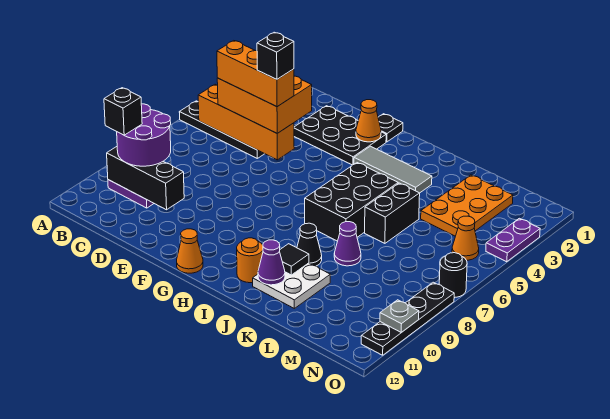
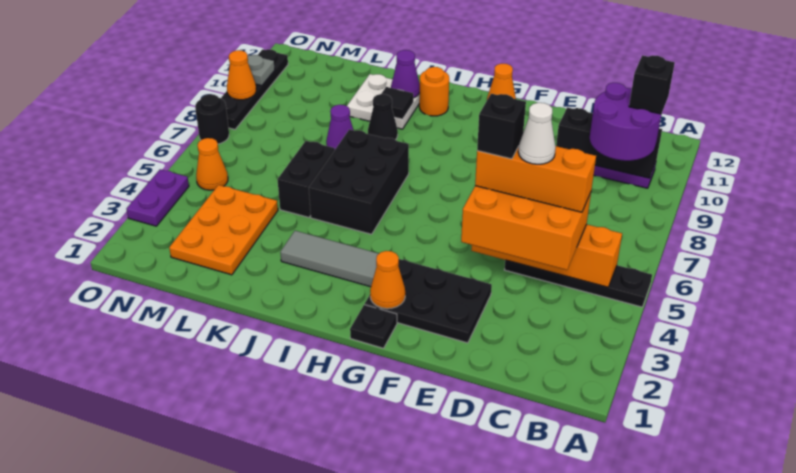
none -> white cone D5 level 5
none -> orange cone O9 level 2

